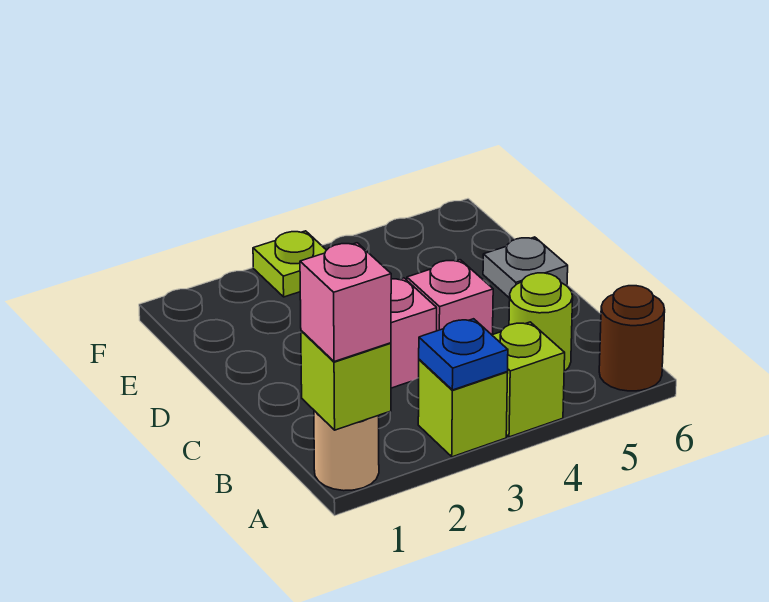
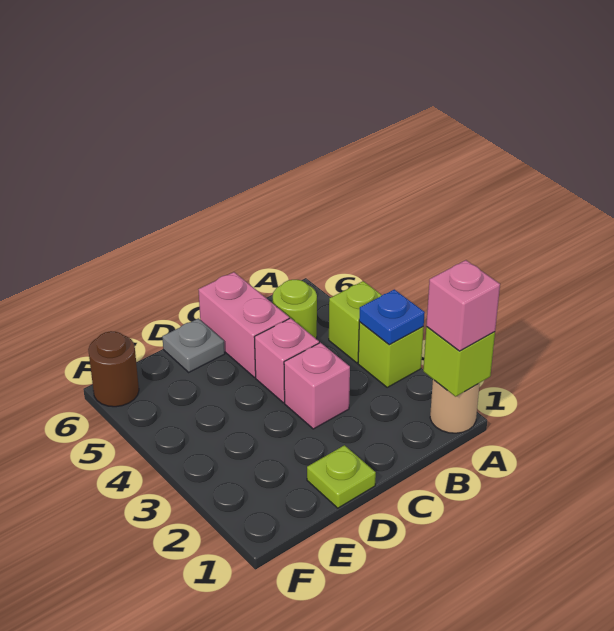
brown round brick A6 level 1 -> brown round brick F6 level 1
none -> pink brick C5:C6 level 1
lime plate F3 level 1 -> lime plate D1 level 1

